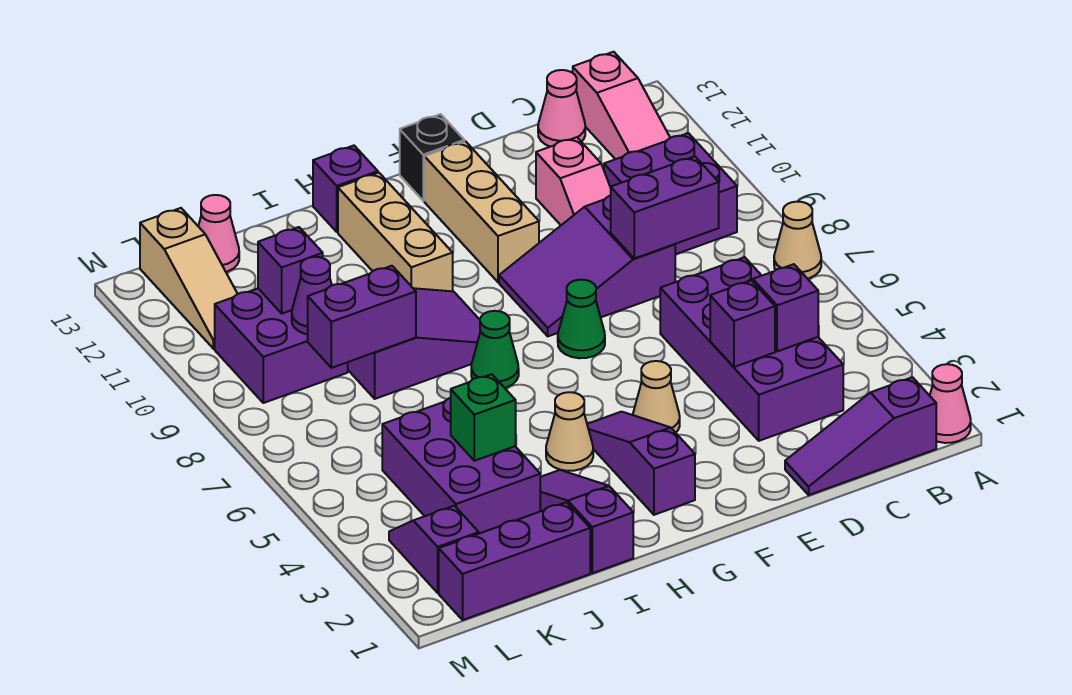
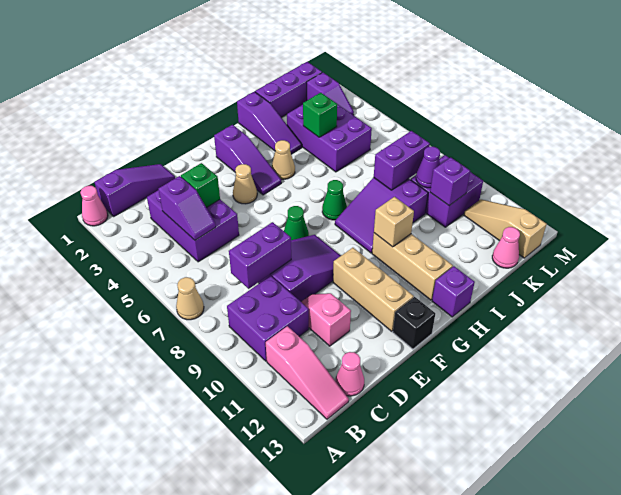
pink slope B11:B13 level 1 top 13 -> pink slope B11:B13 level 1 top 11
purple brick C3:D6 level 1 -> purple brick C3:D5 level 1
purple brick D4 level 2 -> green brick D4 level 2
none -> tan brick H10 level 2

